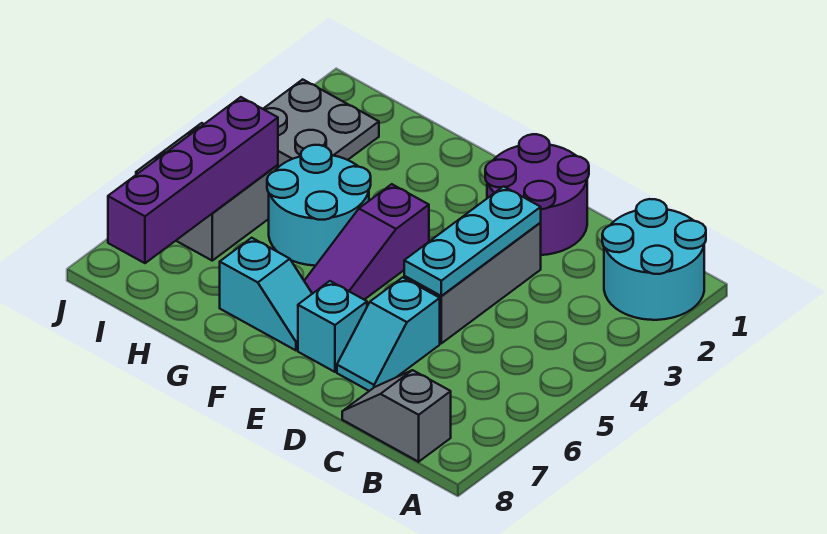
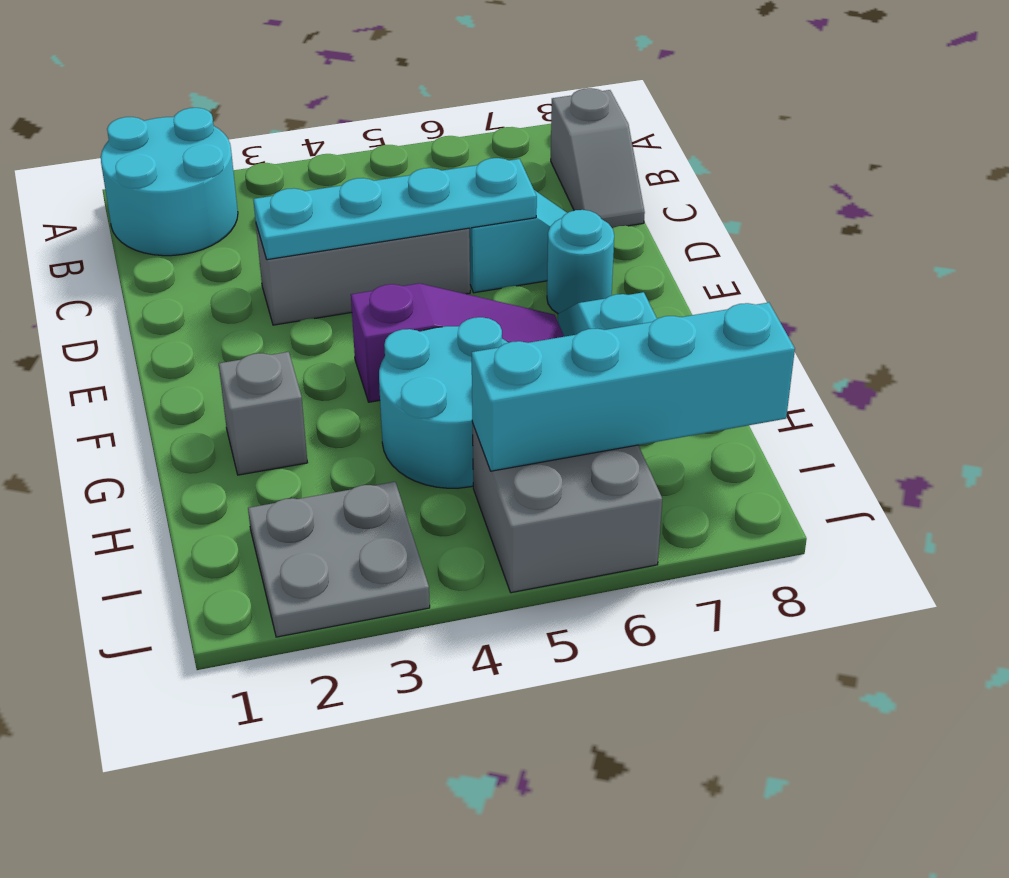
purple round brick D1:E2 level 1 -> none
cyan plate D3:D5 level 2 -> cyan plate D3:D6 level 2
cyan brick E7 level 1 -> cyan round brick E7 level 1
none -> grey brick G2 level 1
purple brick I5:I8 level 2 -> cyan brick I5:I8 level 2

